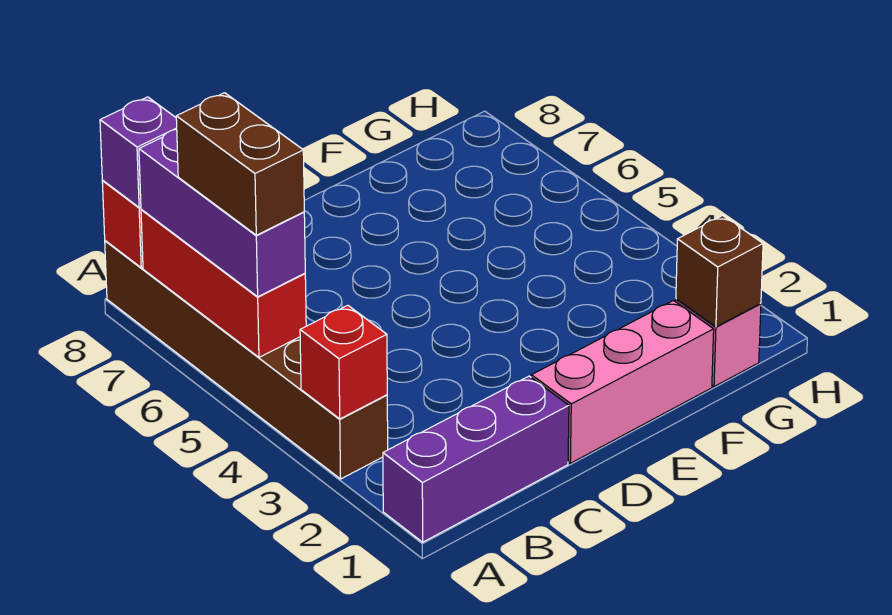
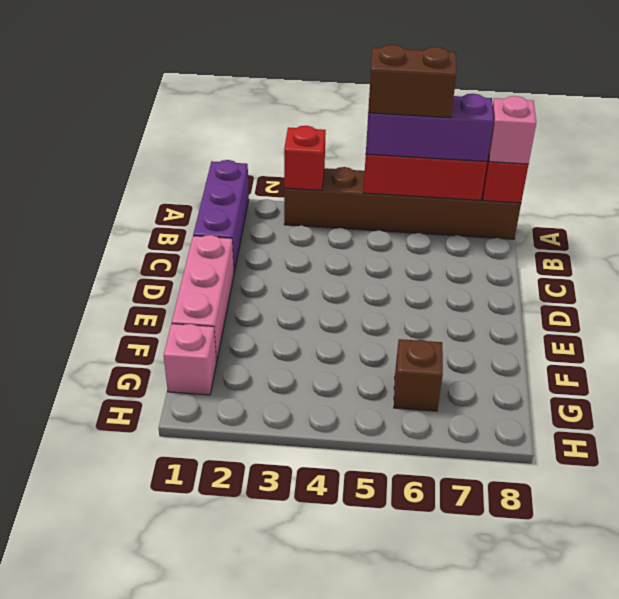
purple brick A8 level 3 -> pink brick A8 level 3
brown brick G1 level 2 -> brown brick G6 level 1

